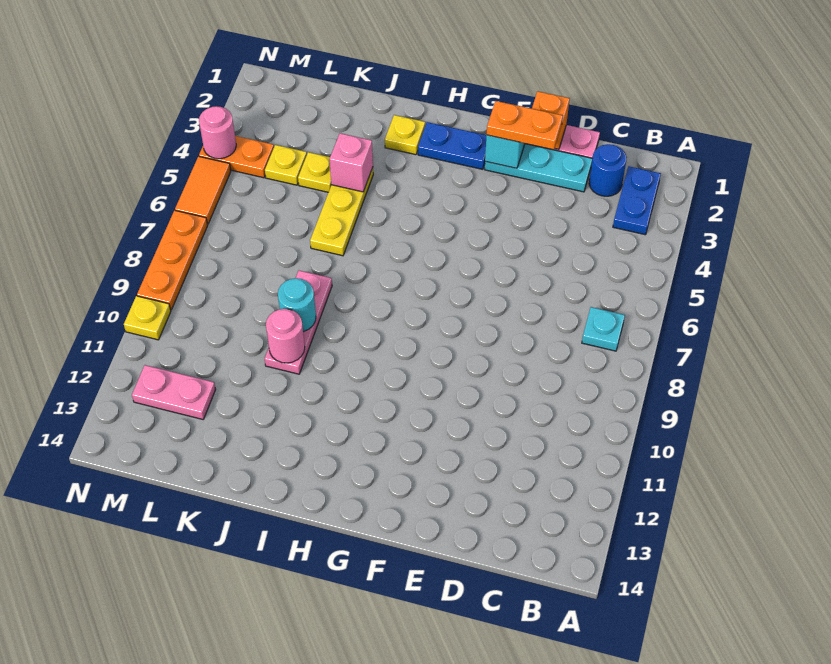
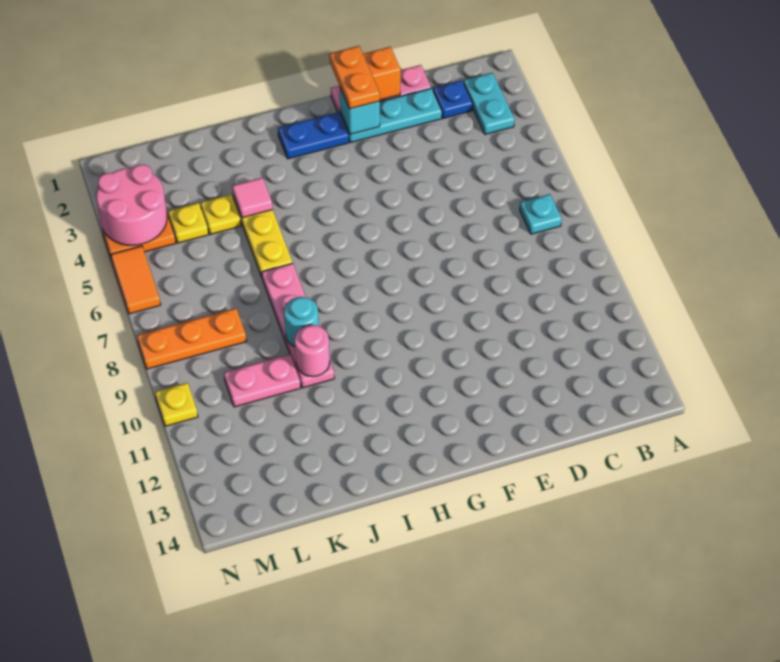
blue plate B2:B3 level 1 -> cyan plate B2:B3 level 1
blue round brick C2 level 1 -> blue plate C2 level 1
orange plate E2:F2 level 3 -> orange plate F1:F2 level 3
yellow plate I2 level 1 -> none
pink brick J4 level 2 -> pink tile J4 level 2
pink plate J8:J10 level 1 -> pink plate J7:J10 level 1
pink plate L12:M12 level 1 -> pink plate K10:L10 level 1
pink round brick N4 level 2 -> pink round brick M3:N4 level 2
orange plate N7:N9 level 1 -> orange plate L8:N8 level 1

